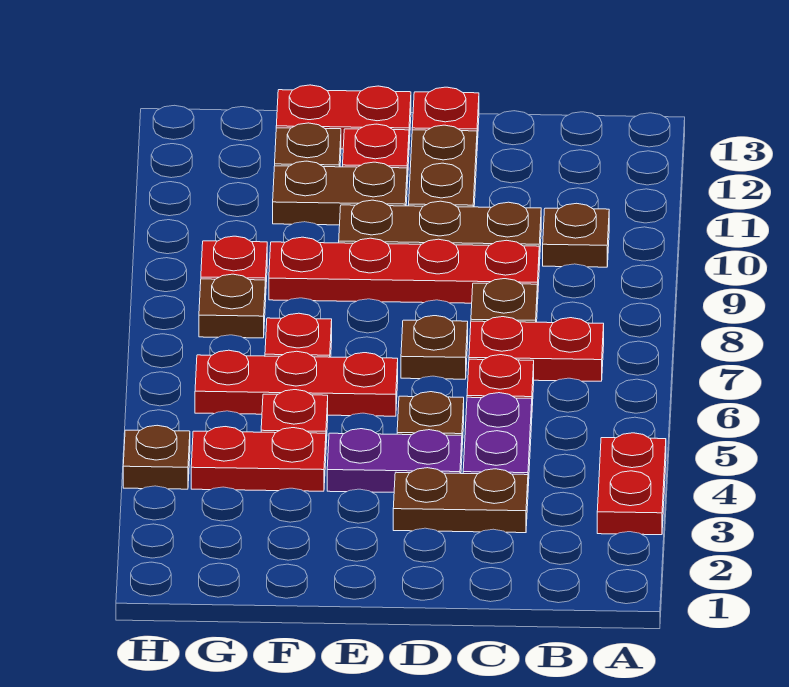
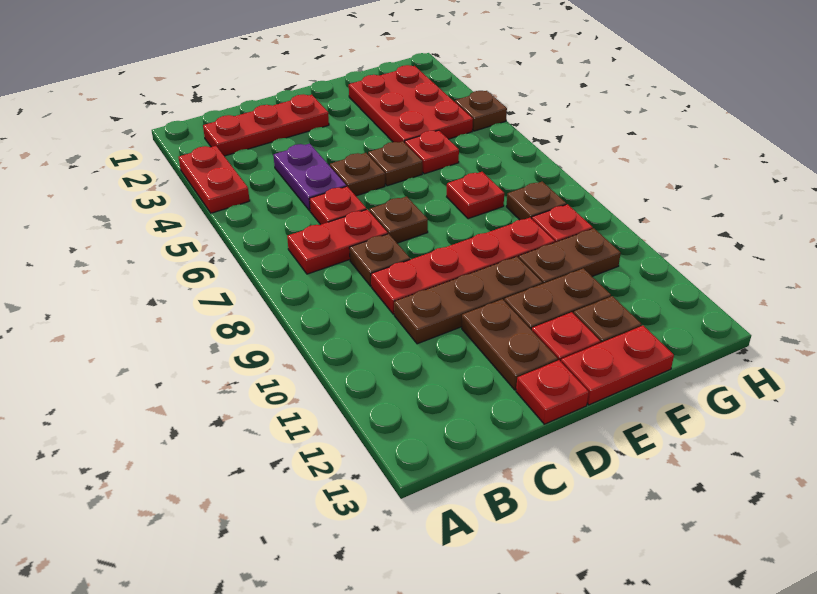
brown plate B10 level 1 -> brown plate E5 level 1
brown plate C3:D3 level 1 -> brown plate F10:G10 level 1
purple plate D4:E4 level 1 -> none
red plate E6:G6 level 1 -> red plate B2:D2 level 1
red plate F4:G4 level 1 -> red plate F2:G4 level 1

